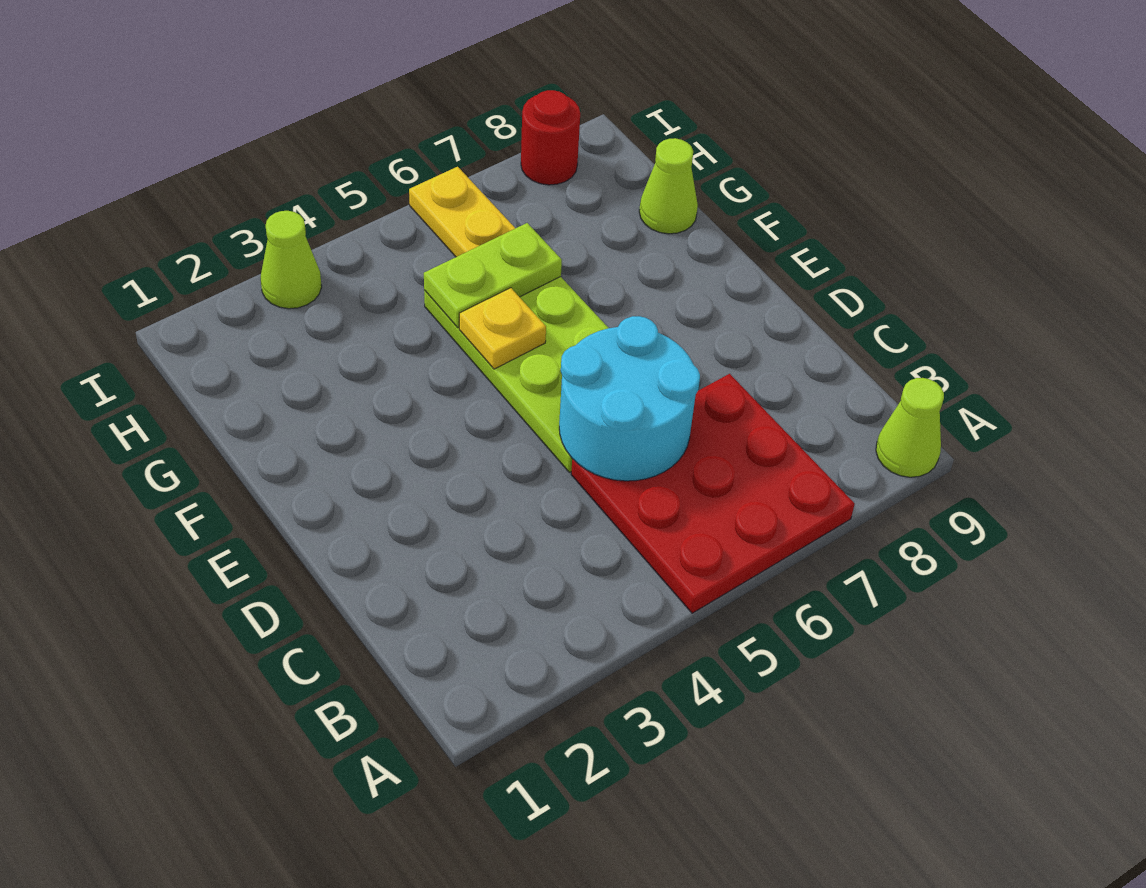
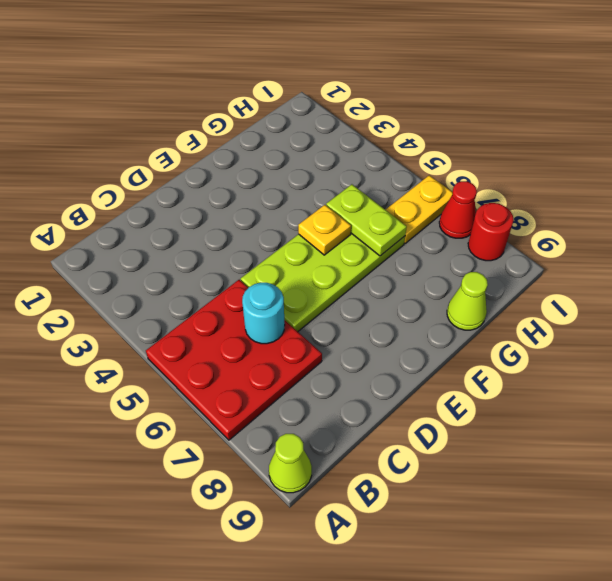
cyan round brick C5:D6 level 2 -> cyan round brick C6 level 2
lime cone I3 level 1 -> none
none -> red cone I7 level 1

